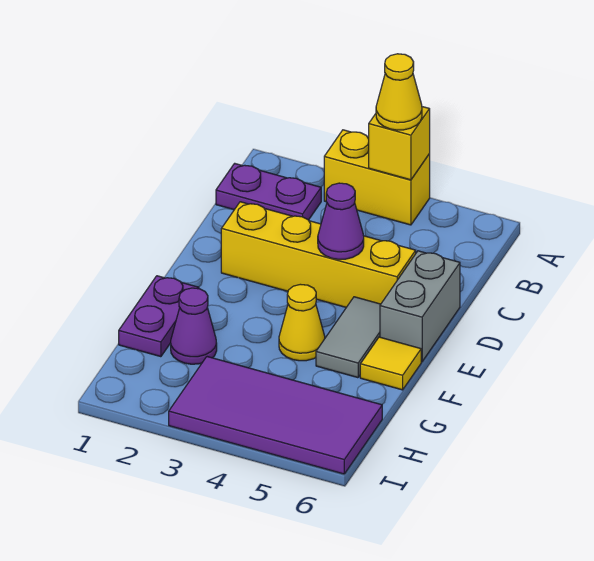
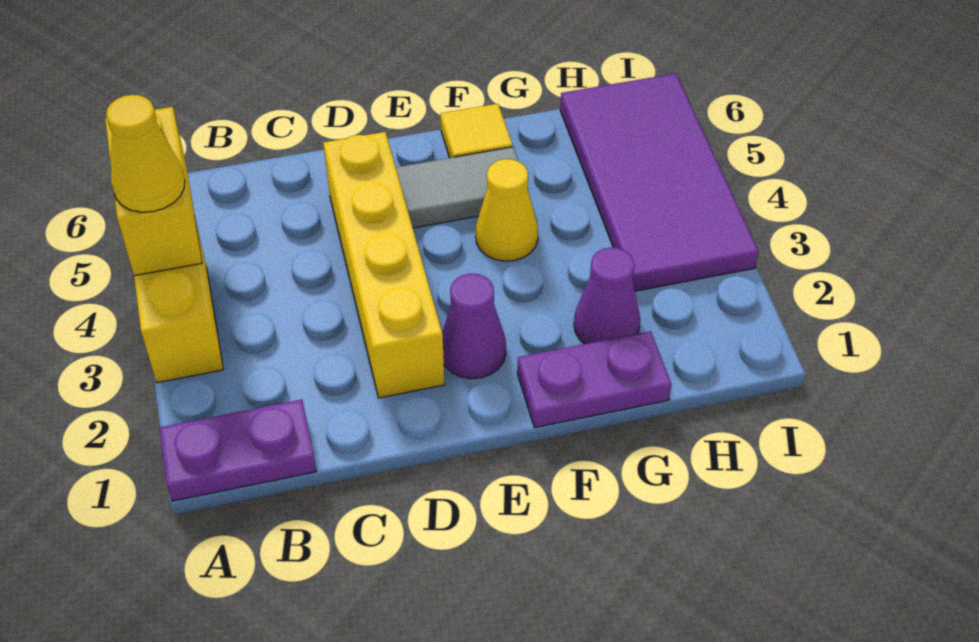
yellow brick A4 level 2 -> yellow brick A4:A5 level 2
purple plate B1:B2 level 1 -> purple plate A1:B1 level 1
purple cone D4 level 2 -> purple cone E2 level 1
grey brick D6:E6 level 1 -> none

